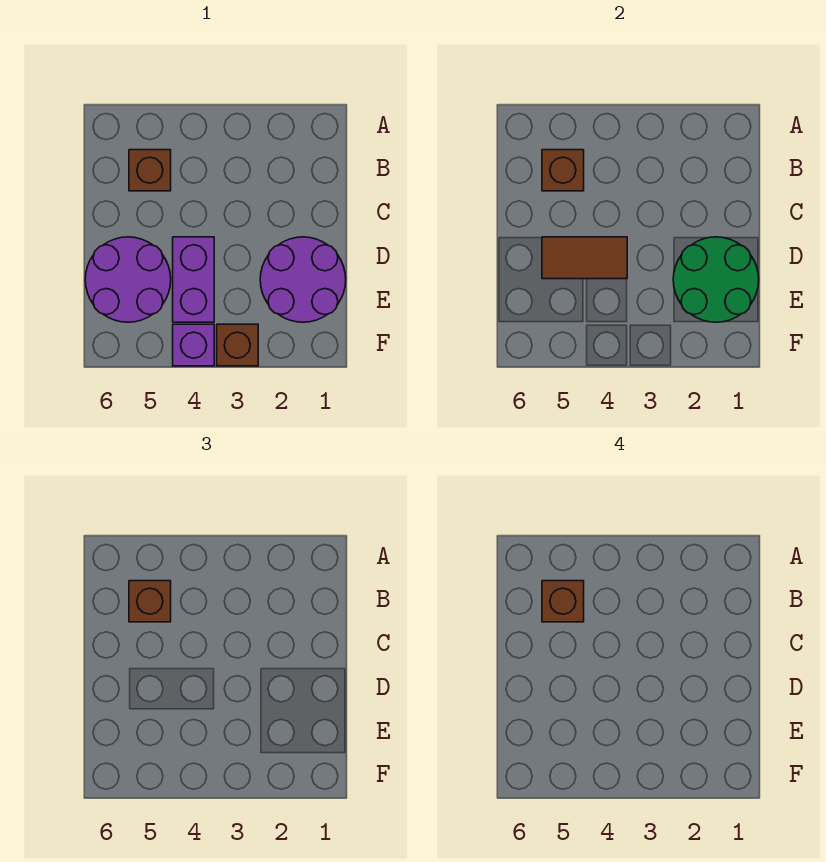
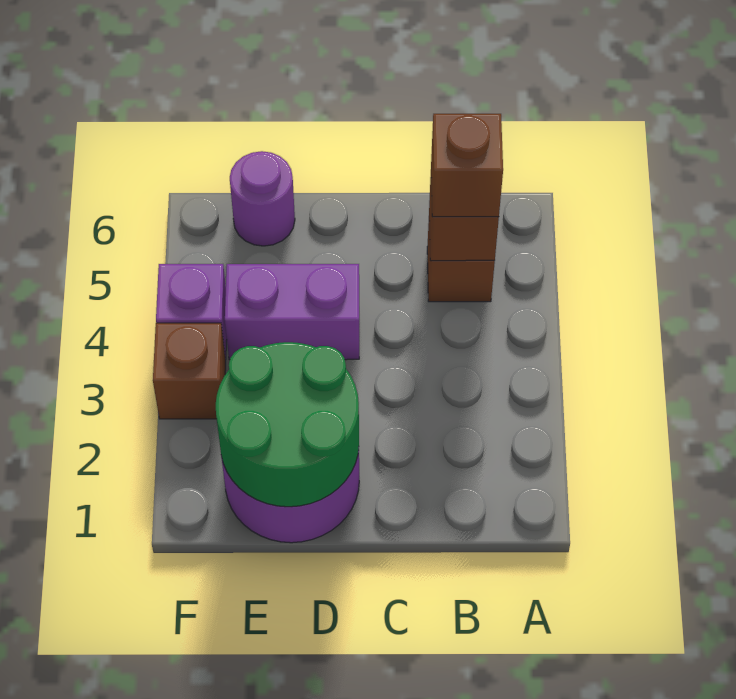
brown brick B5 level 4 -> none
brown tile D4:D5 level 2 -> none
purple round brick D5:E6 level 1 -> purple round brick E6 level 1

